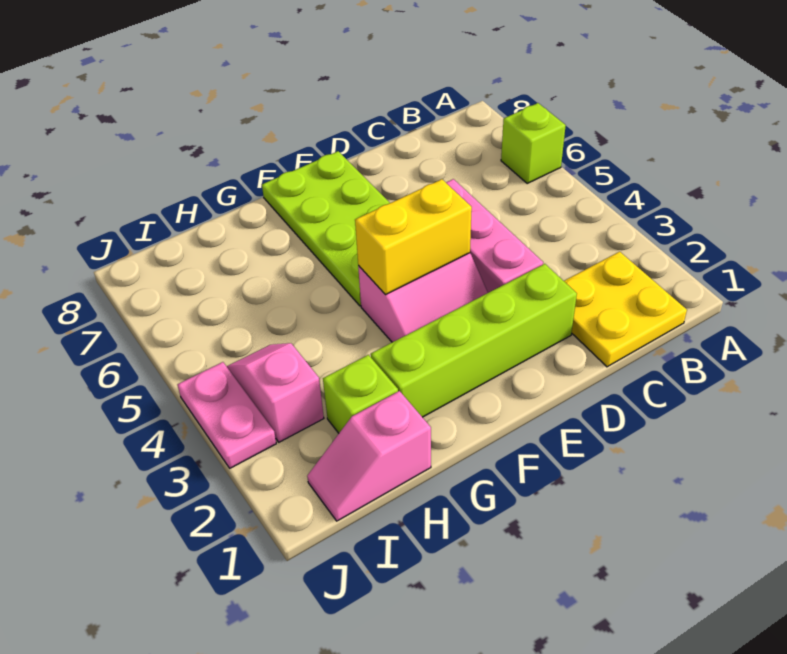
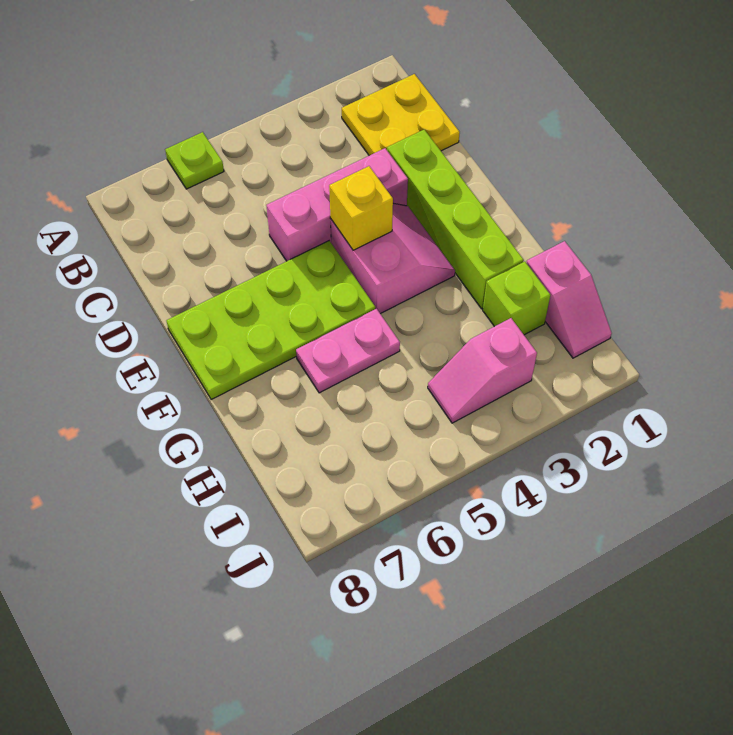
lime brick A6 level 1 -> lime plate A6 level 1
yellow brick E4:F4 level 2 -> yellow brick E4 level 2
pink plate J3:J4 level 1 -> pink plate G5:G6 level 1

